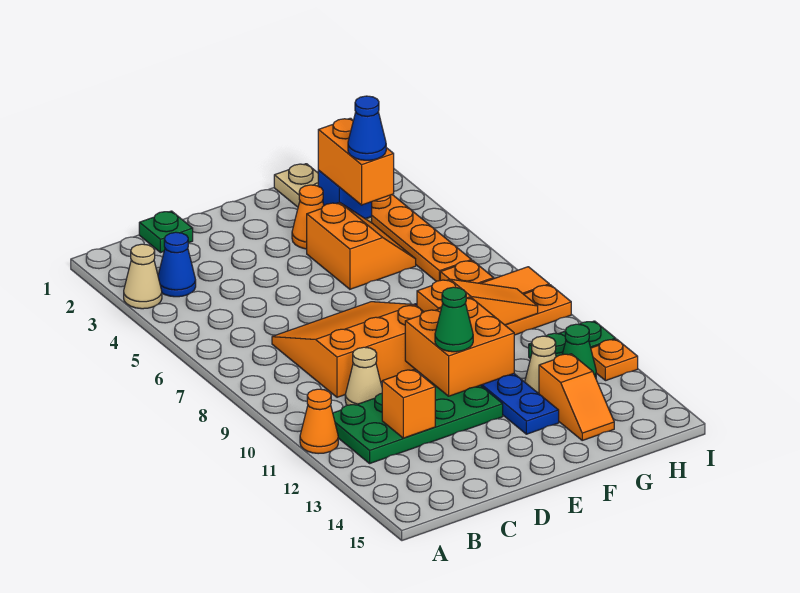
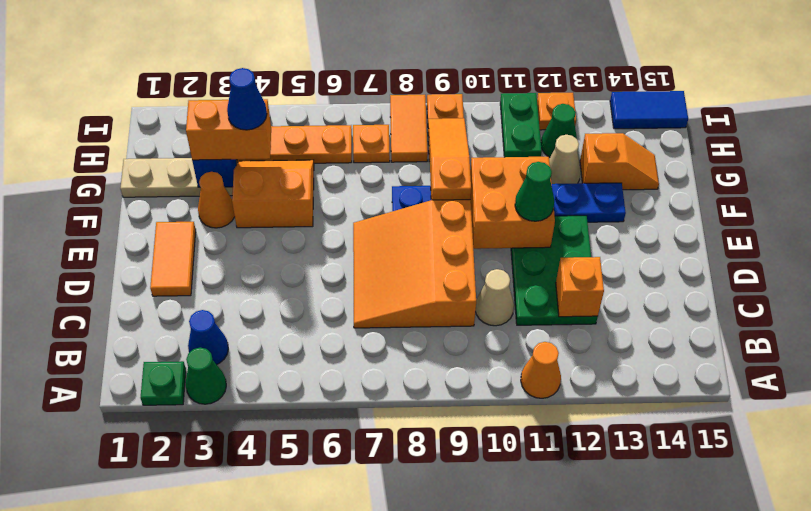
tan cone A3 level 1 -> green cone A3 level 1
green plate B11:E12 level 1 -> green plate C11:E12 level 1
green plate C1 level 1 -> green plate A2 level 1
none -> orange tile D2:E2 level 1
none -> blue tile I14:I15 level 1

